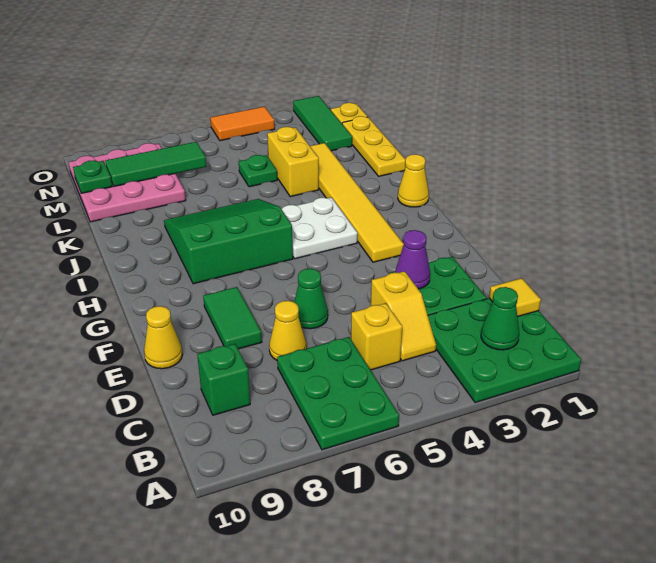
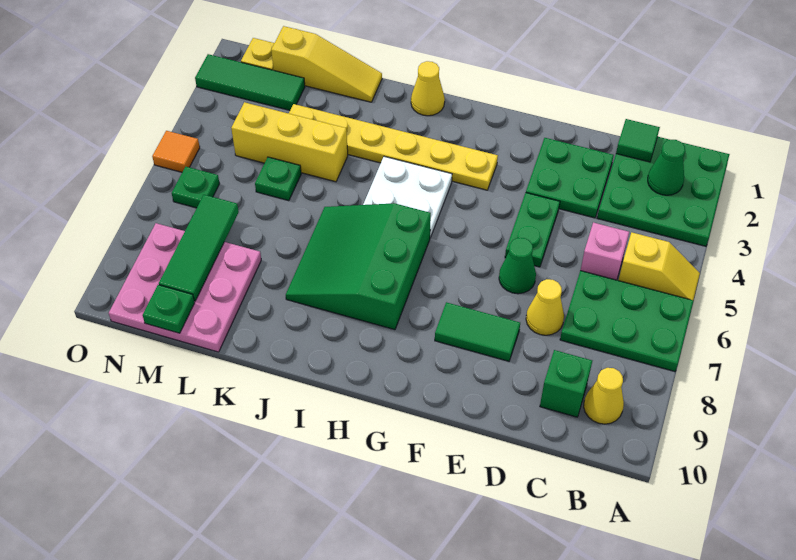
yellow tile C1 level 2 -> green tile C1 level 2
yellow slope C4:D4 level 1 top D -> yellow slope A5:B5 level 1 top B
yellow brick C5 level 1 -> pink brick C5 level 1
purple cone E3 level 2 -> none
none -> green plate E4:E5 level 1
yellow cone E10 level 1 -> yellow cone B9 level 1
yellow tile G3:L3 level 1 -> yellow plate G3:L3 level 1
yellow plate K1:M1 level 1 -> yellow slope K1:M1 level 1 top M
yellow brick K4:L4 level 1 -> yellow brick K4:M4 level 1
none -> green plate N6 level 1
orange tile O4:O5 level 1 -> orange tile O5 level 1

